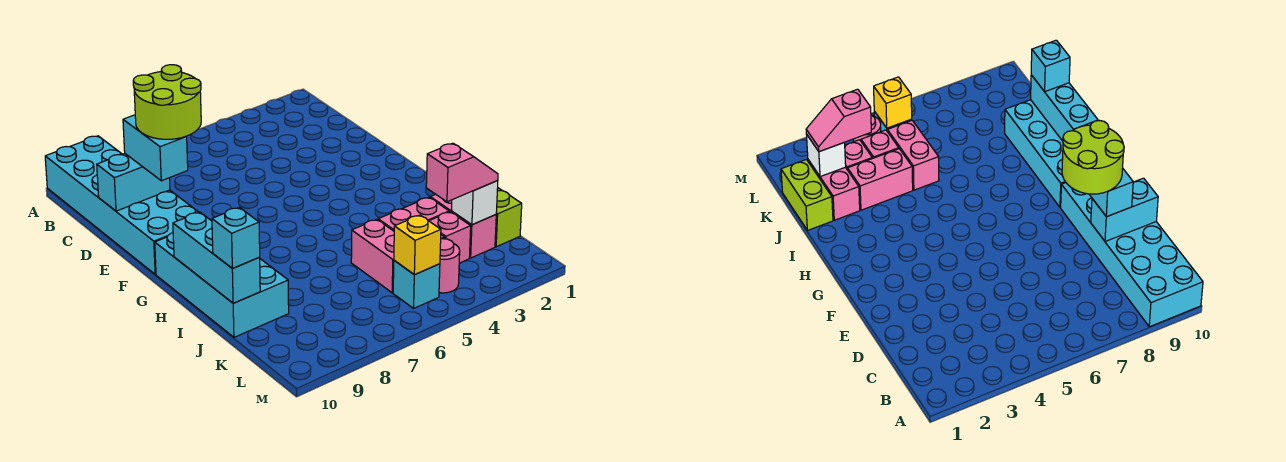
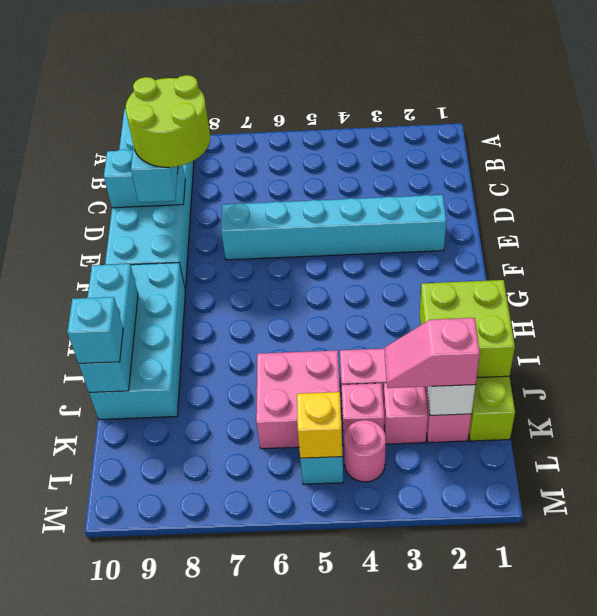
none -> cyan brick E2:E7 level 1
none -> lime brick I1:J2 level 2
pink brick J5:K5 level 1 -> pink brick J5:K6 level 1
pink slope K2:K3 level 3 top 3 -> pink slope K2:K3 level 3 top 2

